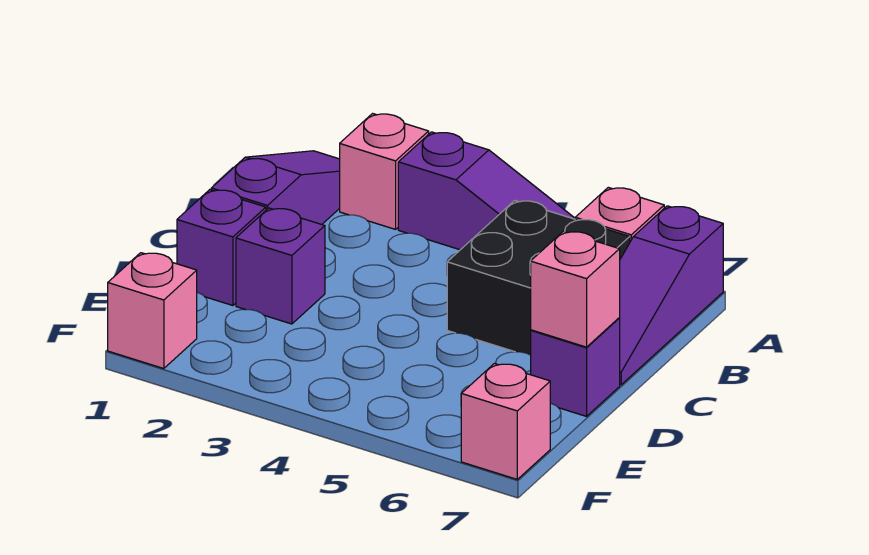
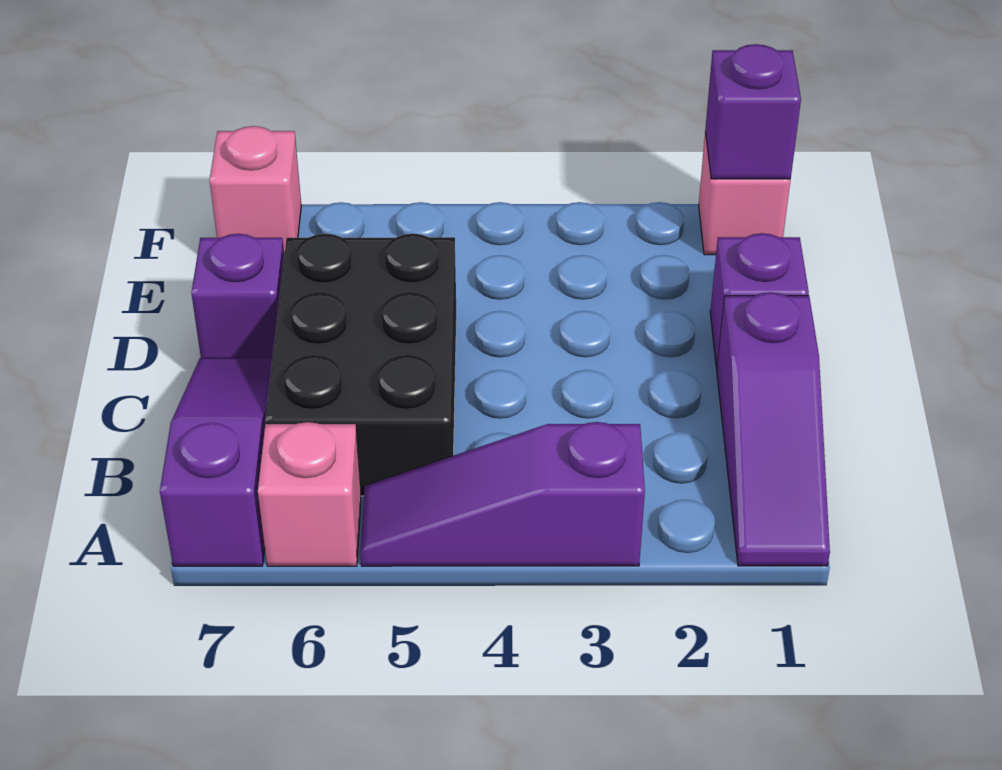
pink brick A2 level 1 -> none
black brick B5:C6 level 1 -> black brick B5:D6 level 1
purple brick D2 level 1 -> purple brick F1 level 2
pink brick D7 level 2 -> none

